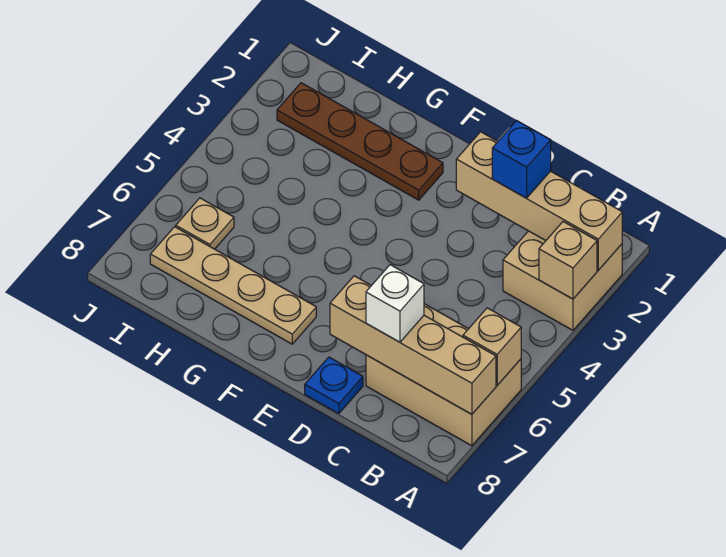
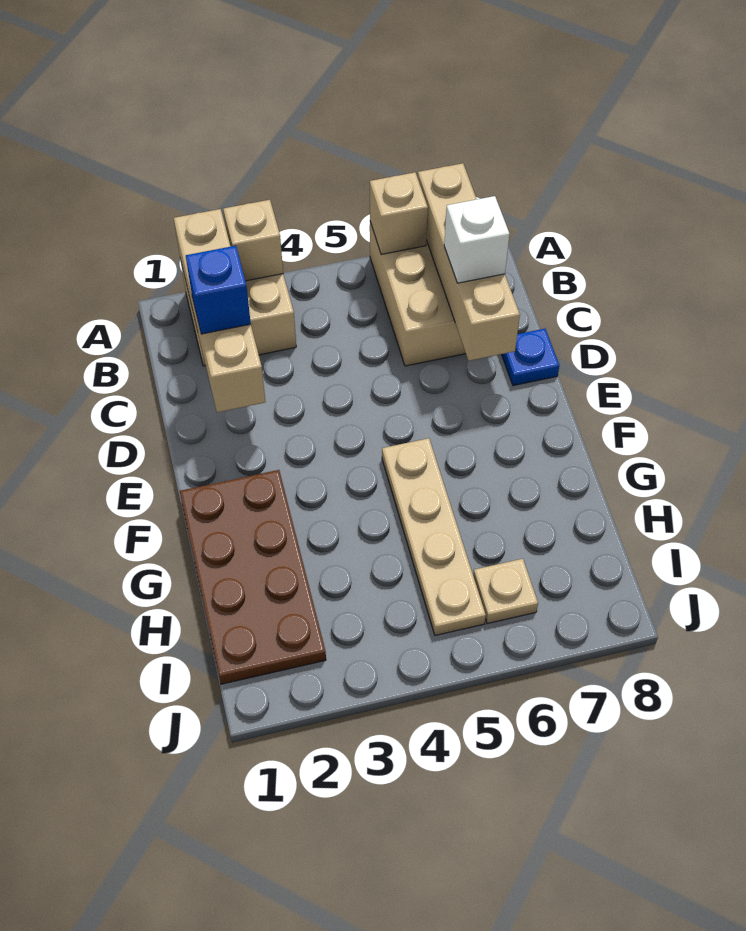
brown plate F2:I2 level 1 -> brown plate F1:I2 level 1
tan plate F7:I7 level 1 -> tan plate F5:I5 level 1

